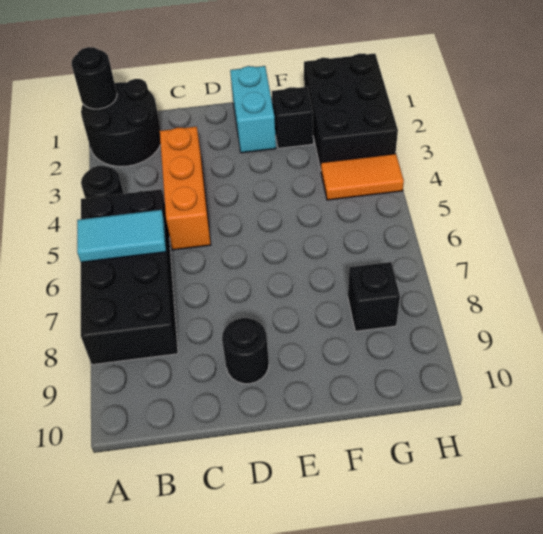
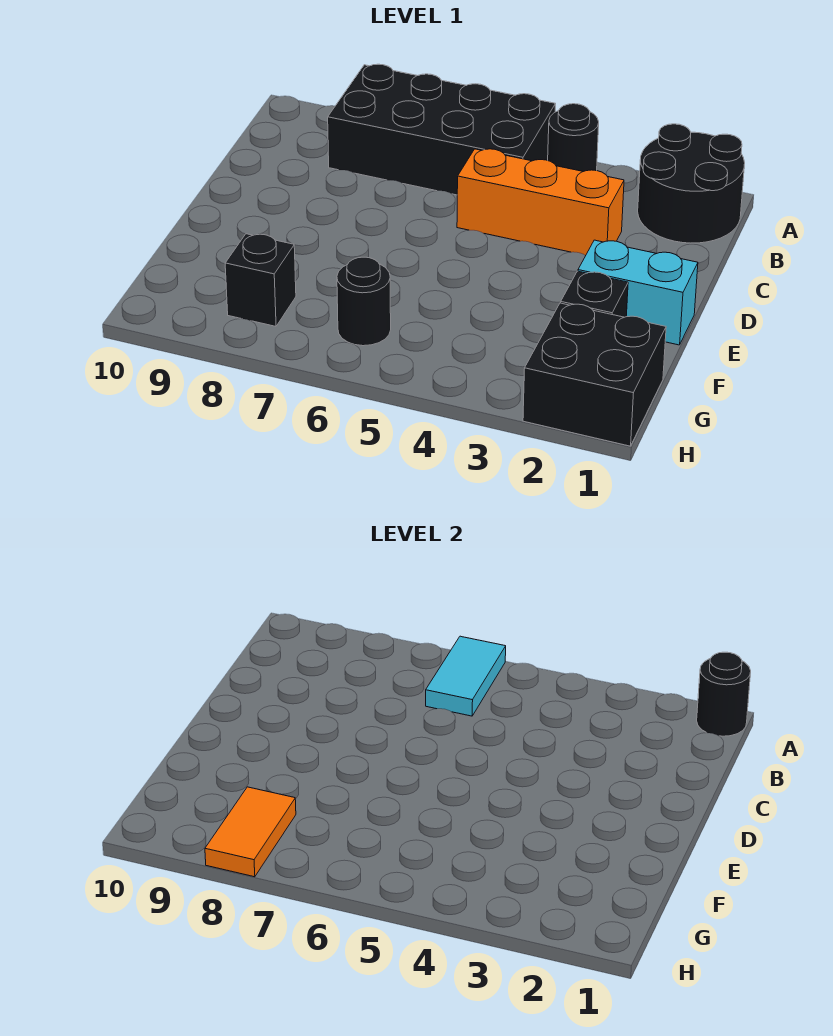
black round brick D9 level 1 -> black round brick G6 level 1
black brick G1:H3 level 1 -> black brick G1:H2 level 1
orange tile G4:H4 level 1 -> orange tile G8:H8 level 2

